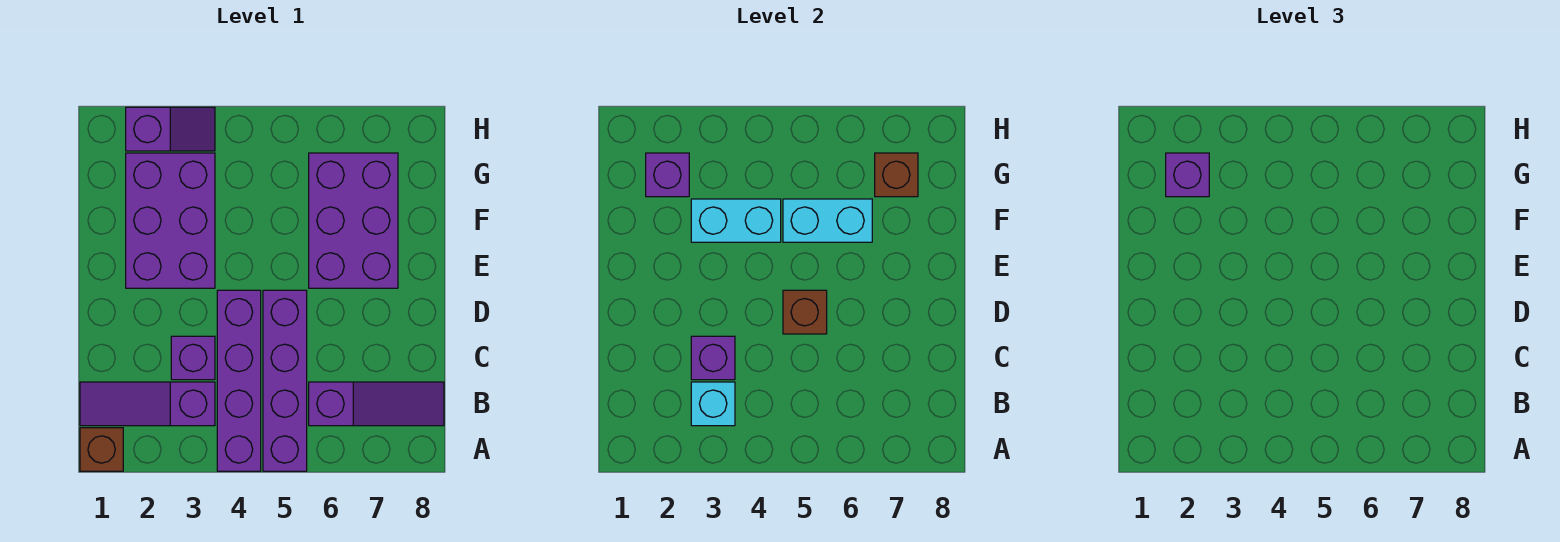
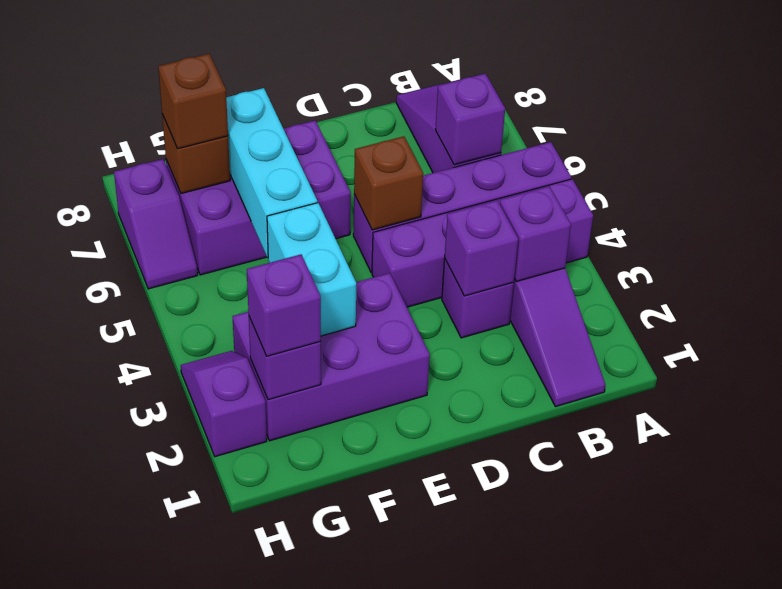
brown brick A1 level 1 -> brown brick G7 level 3
cyan brick B3 level 2 -> purple brick B3 level 2
none -> purple brick B6 level 2
cyan brick F5:F6 level 2 -> cyan brick F5:F7 level 2
none -> purple slope H6:H7 level 1 top 7

